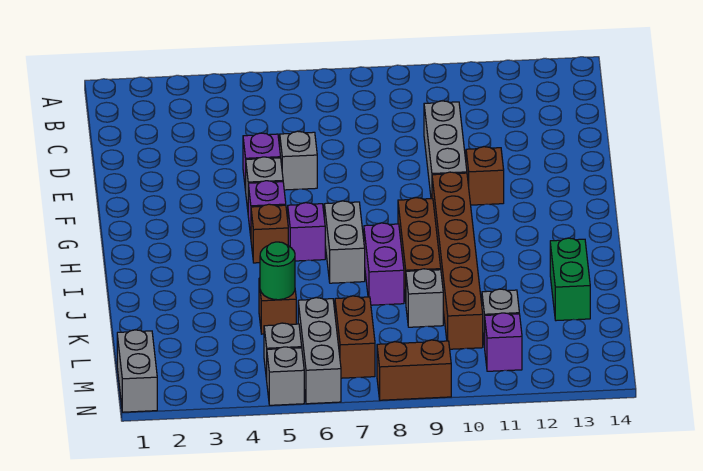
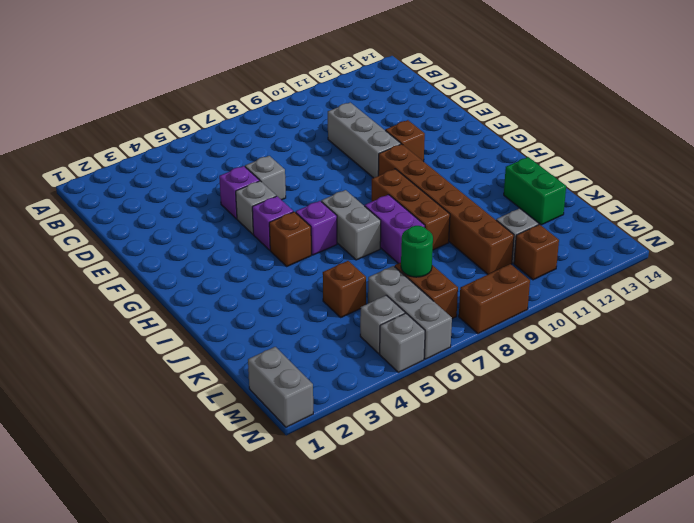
green round brick K5 level 2 -> green round brick L7 level 2
grey brick K9 level 1 -> none
purple brick M11 level 1 -> brown brick M11 level 1

